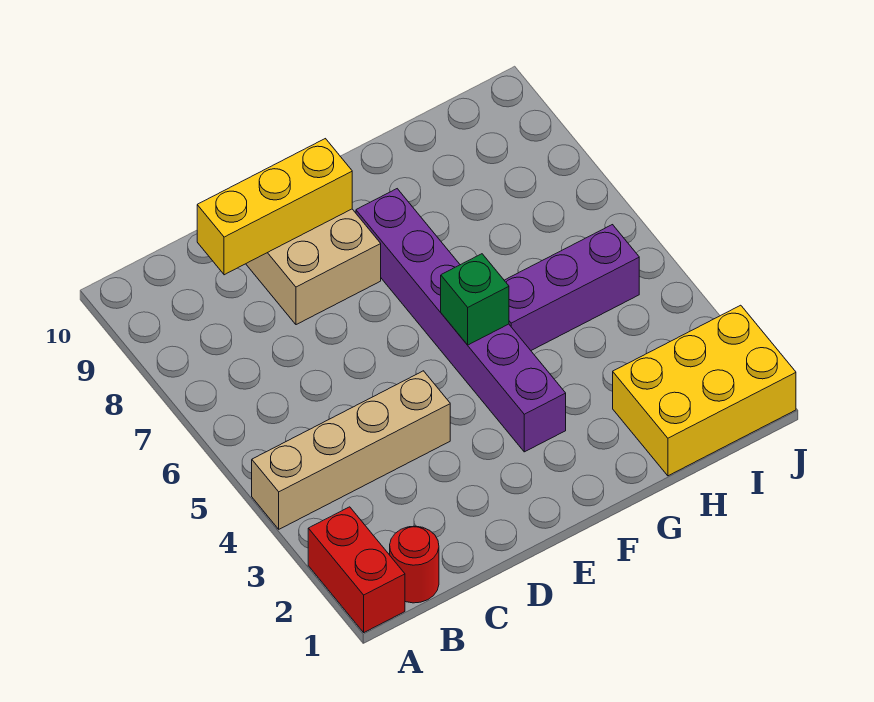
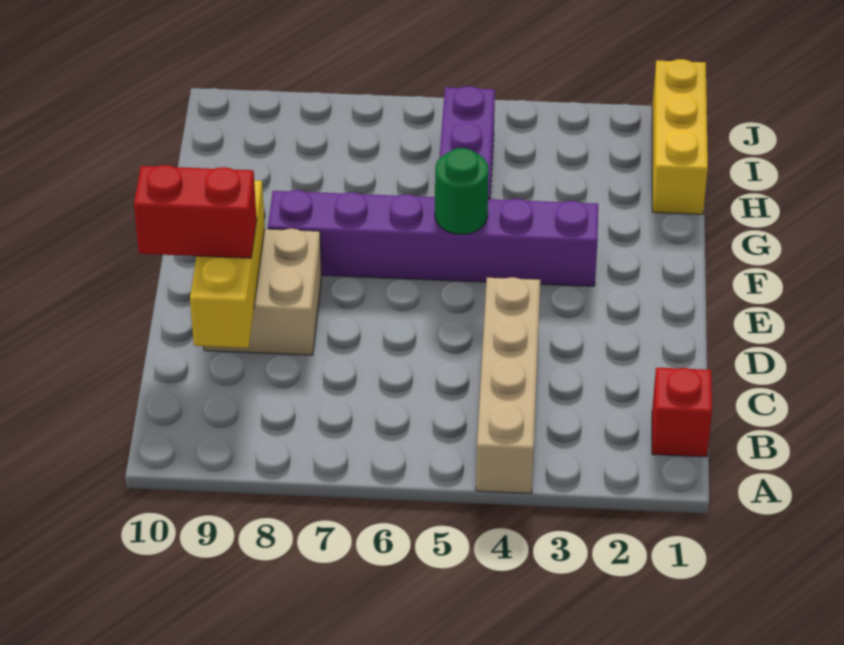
red brick A1:A2 level 1 -> red brick D9:D10 level 3
red round brick B1 level 1 -> red brick B1 level 1
green brick F5 level 2 -> green round brick F5 level 2
yellow brick H1:J2 level 1 -> yellow brick H1:J1 level 1

